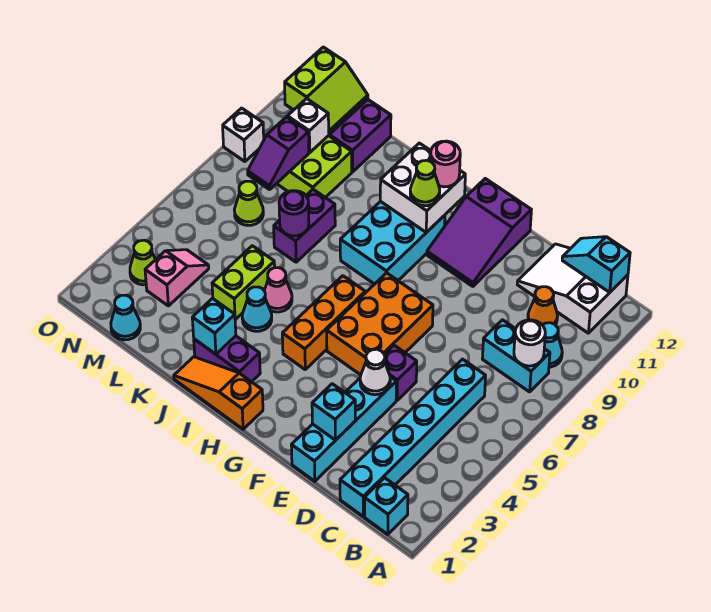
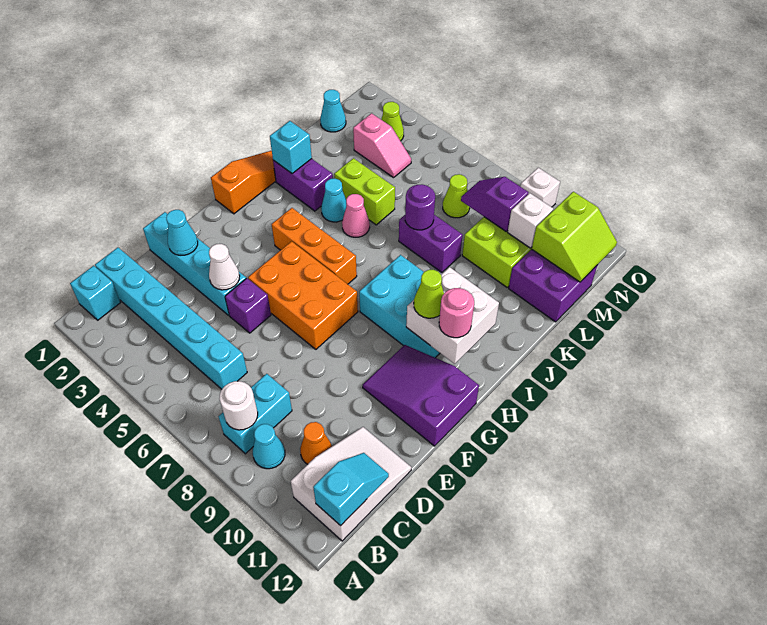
cyan brick E2 level 2 -> cyan cone E2 level 2
purple brick I2:J2 level 1 -> purple brick J2:J3 level 1
lime slope M11:N12 level 2 top N -> lime slope M11:N12 level 2 top 11

